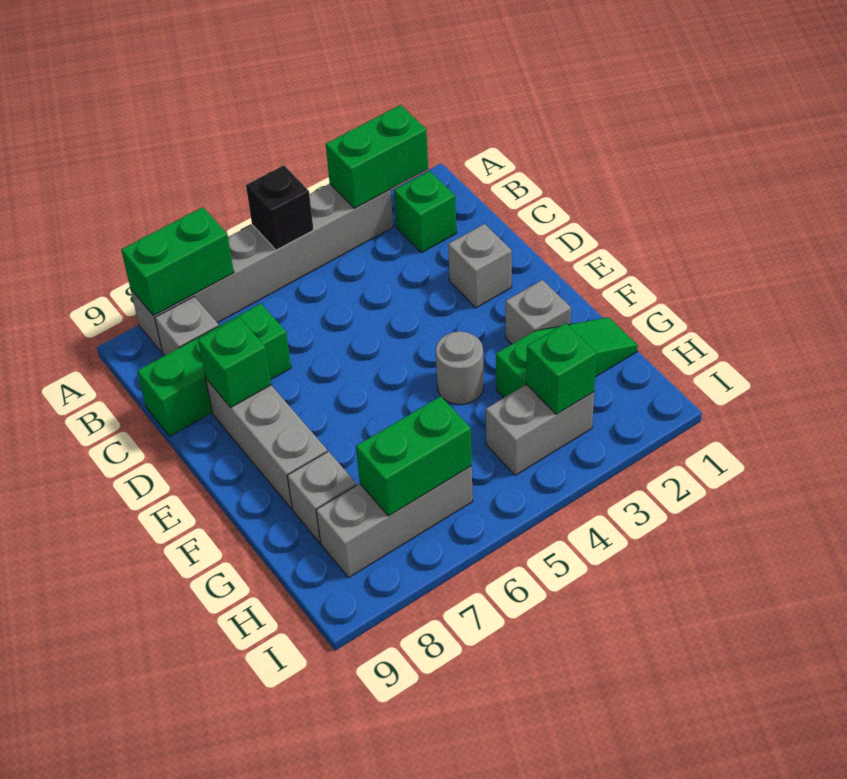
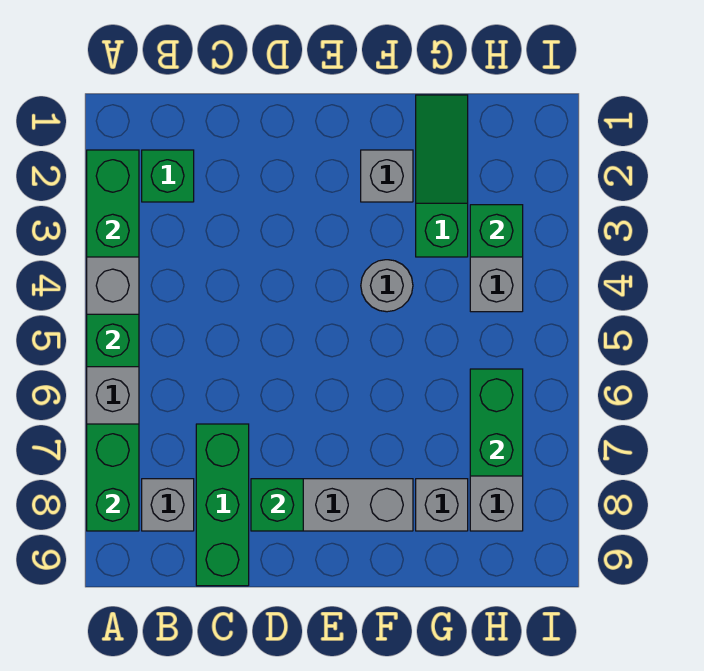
black brick A5 level 2 -> green brick A5 level 2
grey brick D2 level 1 -> none

